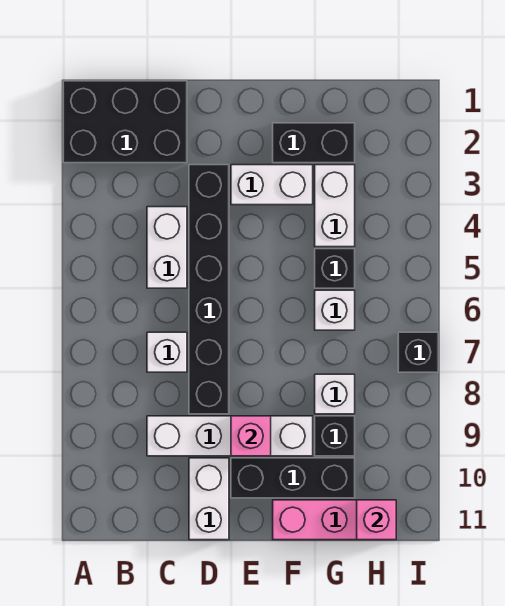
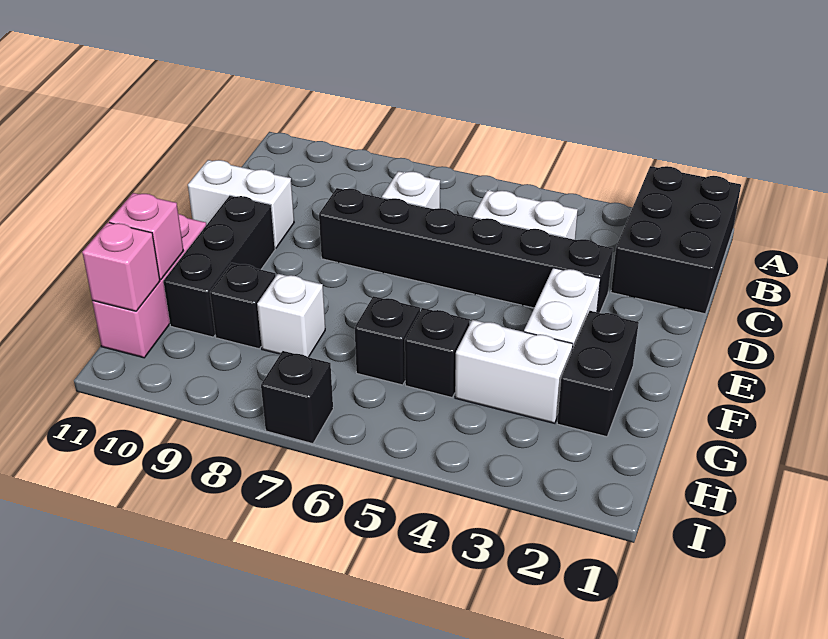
white brick C9:F9 level 1 -> none
pink brick E9 level 2 -> pink brick G11 level 2
white brick G6 level 1 -> black brick G6 level 1

